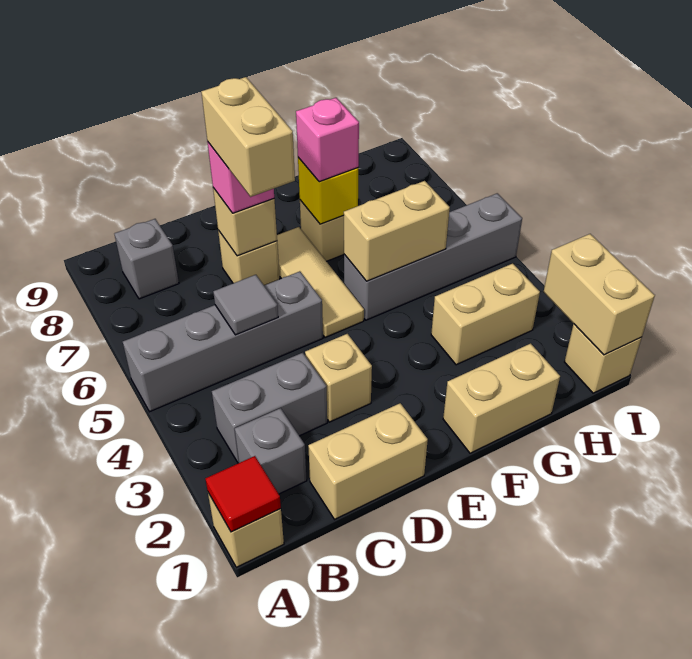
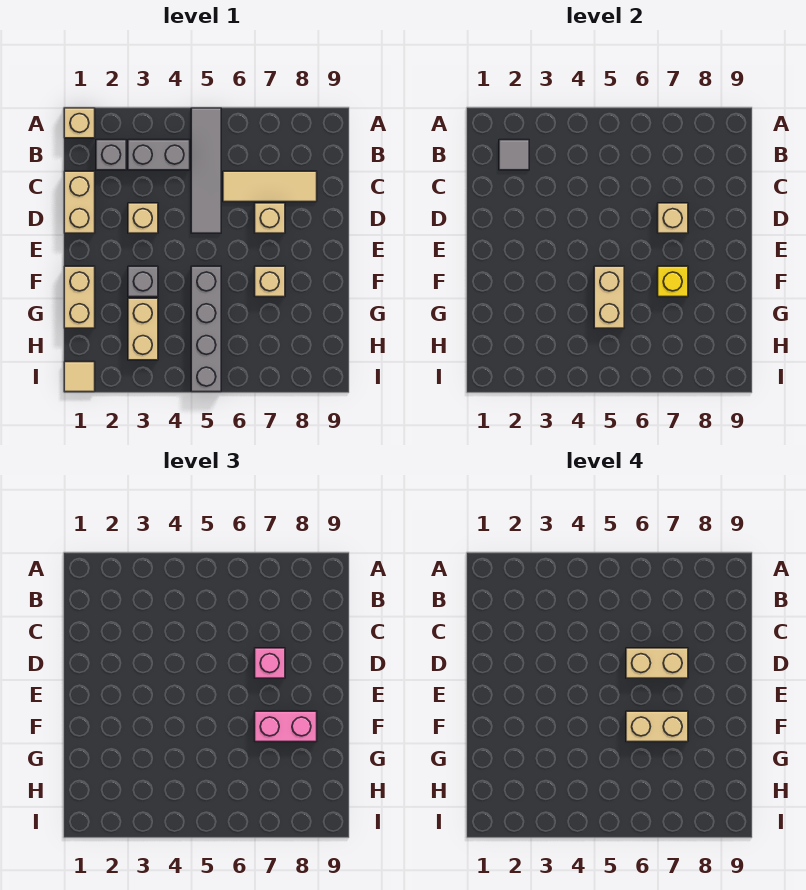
red tile A1 level 2 -> none
grey brick A5:D5 level 1 -> grey tile A5:D5 level 1
grey brick B3:C3 level 1 -> grey brick B3:B4 level 1
grey brick B8 level 1 -> grey brick F3 level 1
grey tile C5 level 2 -> grey tile B2 level 2
tan tile E5:E7 level 1 -> tan tile C6:C8 level 1
pink brick F7 level 3 -> pink brick F7:F8 level 3
tan brick I1 level 1 -> tan tile I1 level 1
tan brick I1:I2 level 2 -> tan brick F6:F7 level 4

